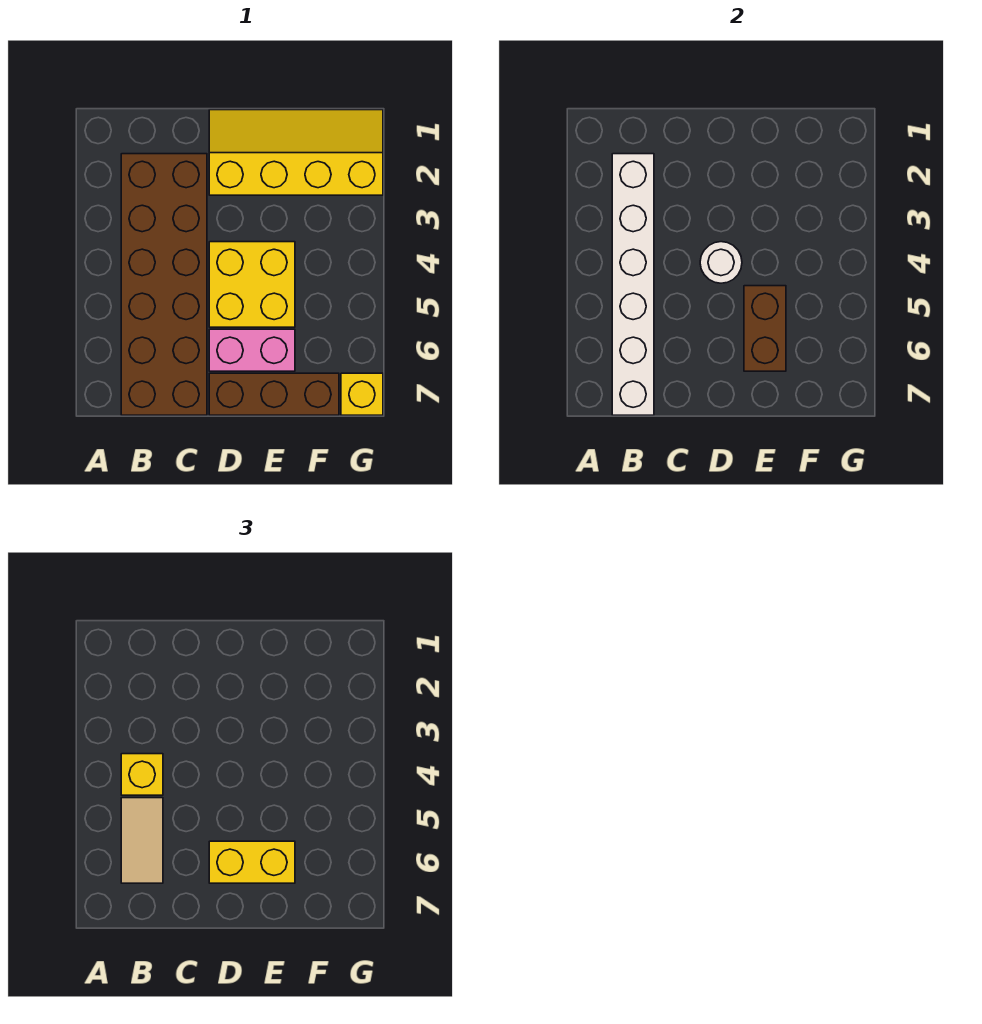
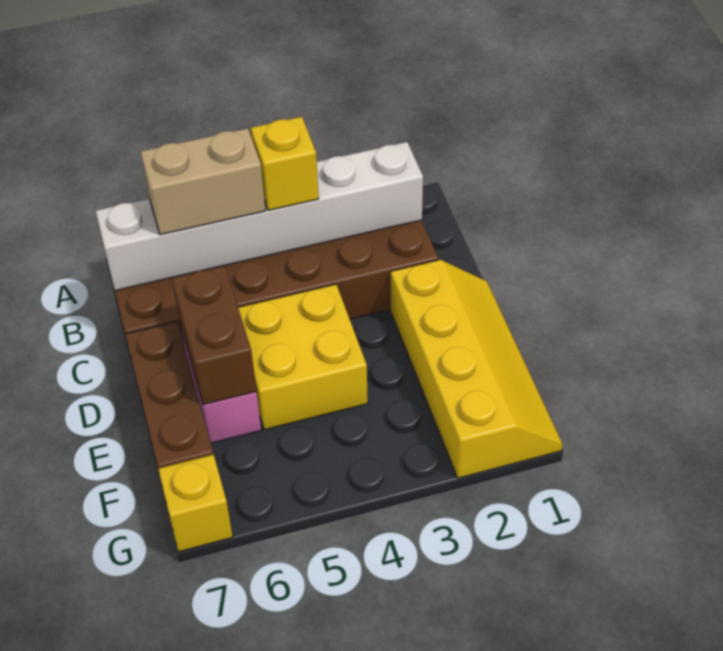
tan tile B5:B6 level 3 -> tan brick B5:B6 level 3
white round brick D4 level 2 -> none
yellow brick D6:E6 level 3 -> none
brown brick E5:E6 level 2 -> brown brick D6:E6 level 2

